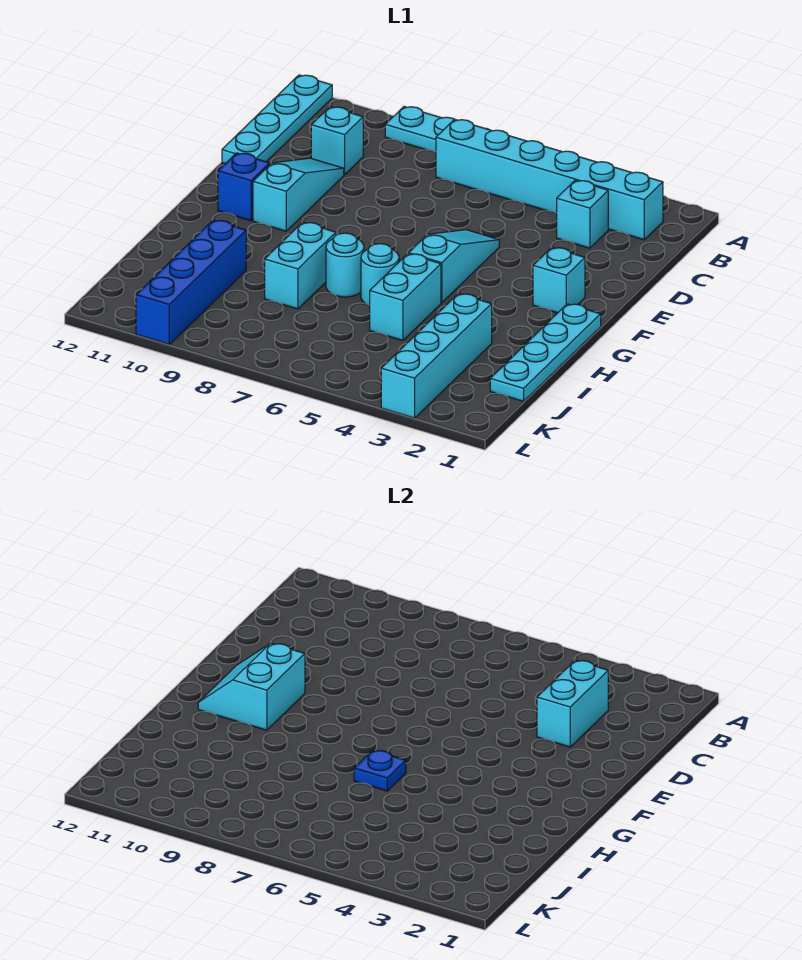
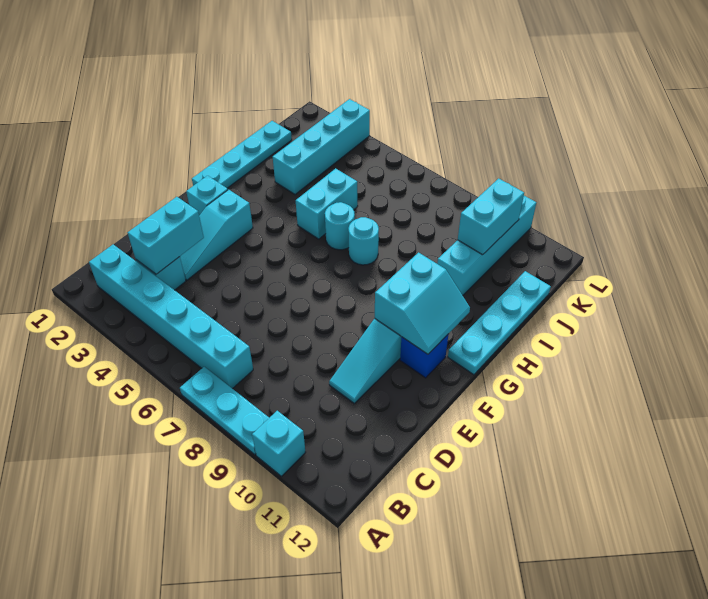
cyan plate A12:D12 level 1 -> cyan plate G12:J12 level 1
cyan brick C10 level 1 -> cyan brick A10 level 1
cyan slope E5:G5 level 1 top G -> cyan slope D3:F3 level 1 top F
blue plate H6 level 2 -> none
cyan brick H8:I8 level 1 -> cyan brick J10:K10 level 2
blue brick I10:L10 level 1 -> cyan brick I10:L10 level 1

